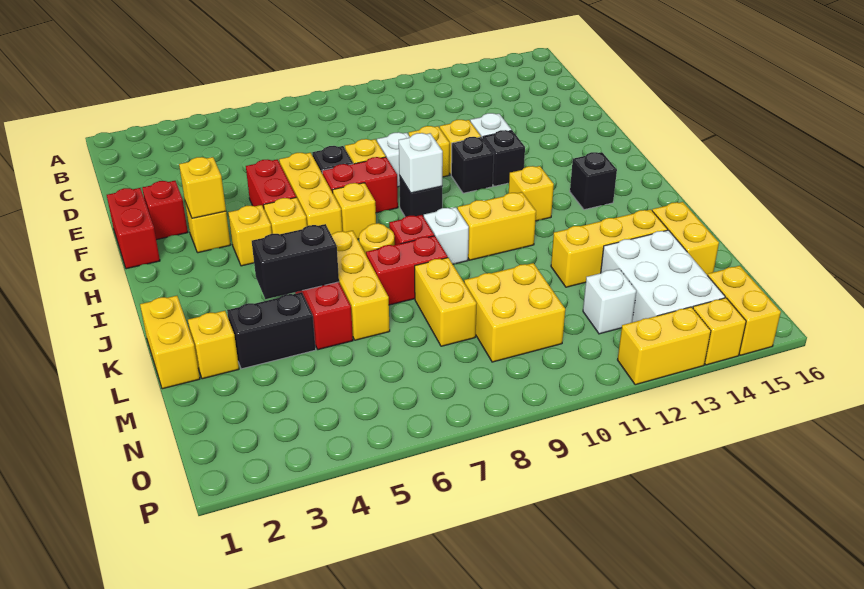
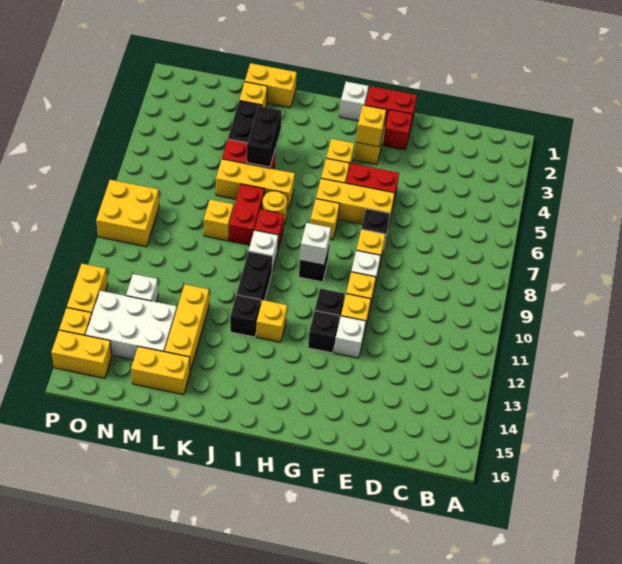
red brick G7:G8 level 1 -> none
none -> white brick H1 level 1
black brick I14 level 1 -> black brick J12 level 1
yellow brick J10:J11 level 1 -> black brick J10:J11 level 1
yellow brick L8:M8 level 1 -> yellow brick L8 level 1
yellow brick M9:N10 level 1 -> yellow brick O8:P9 level 1

